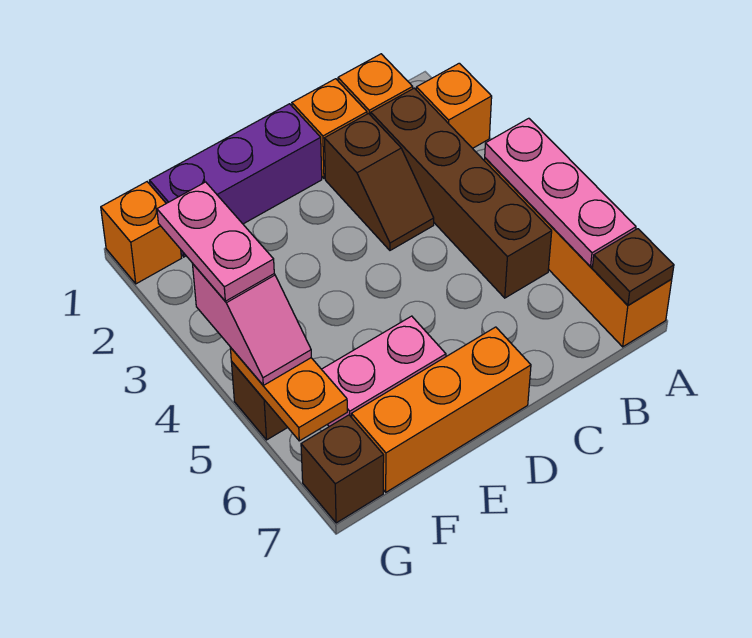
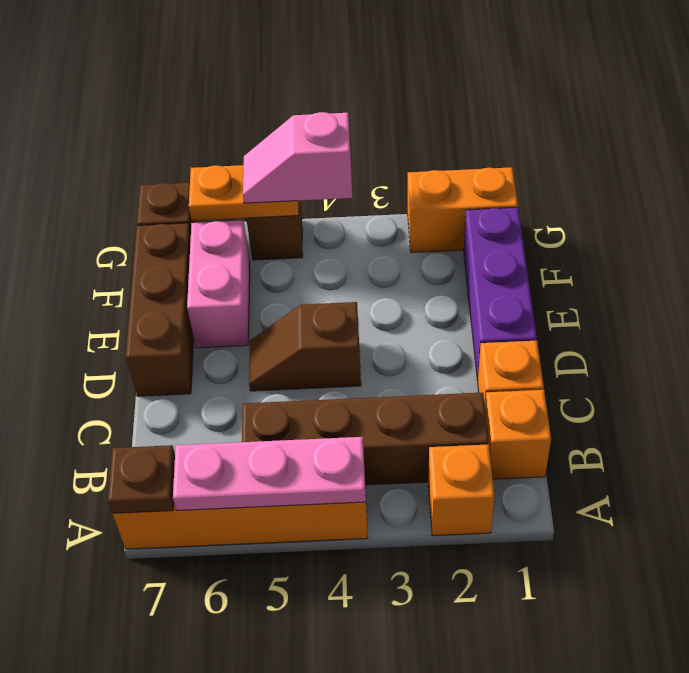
brown slope C2:C3 level 1 top 2 -> brown slope D4:D5 level 1 top 4
orange brick D7:F7 level 1 -> brown brick D7:F7 level 1
orange brick G1 level 1 -> orange brick G1:G2 level 1
pink plate G3:G4 level 4 -> none

